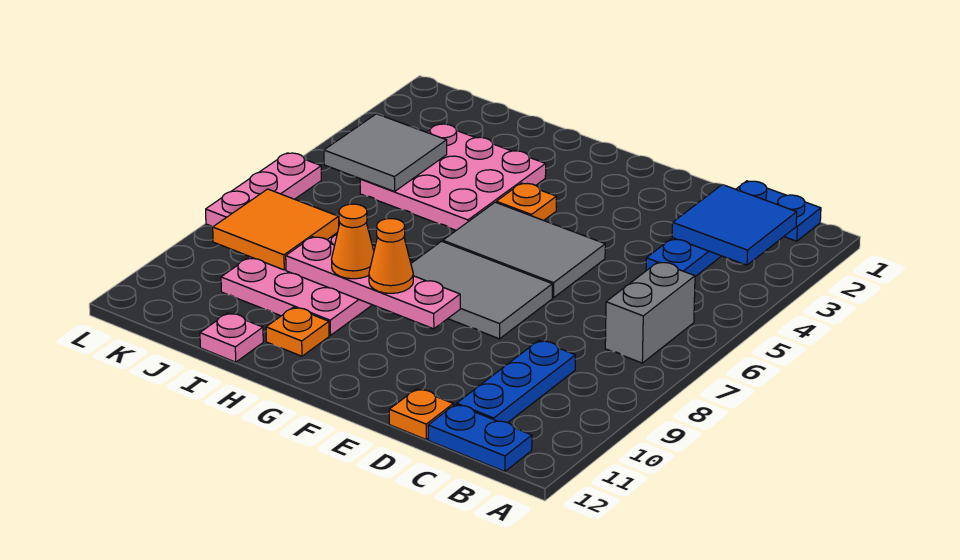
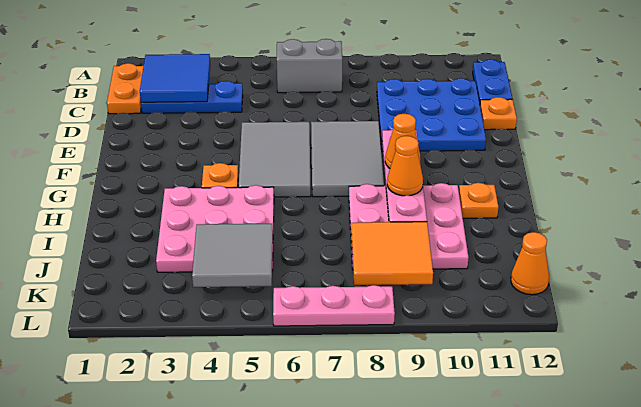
blue plate B1:C1 level 1 -> orange plate B1:C1 level 1
blue plate C9:C11 level 1 -> blue plate C9:E11 level 1
pink plate I12 level 1 -> none
none -> orange cone K12 level 1

